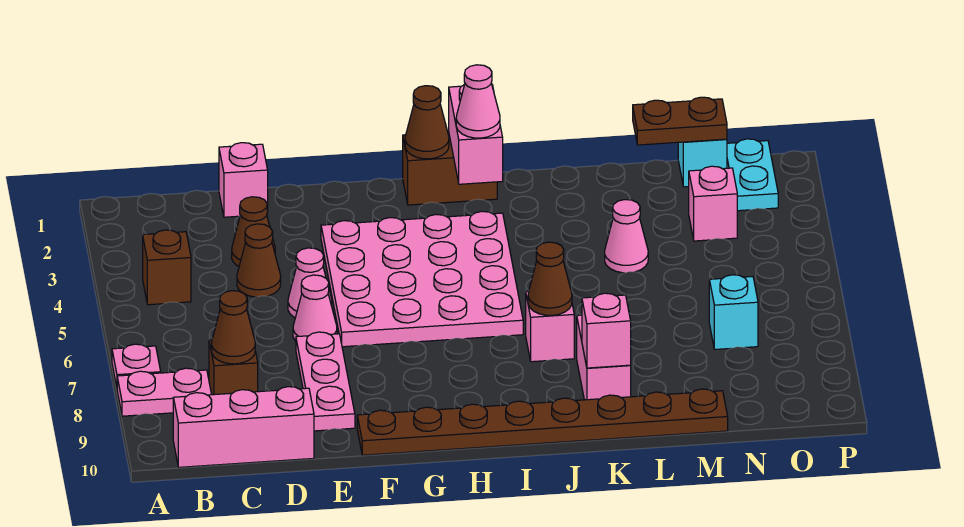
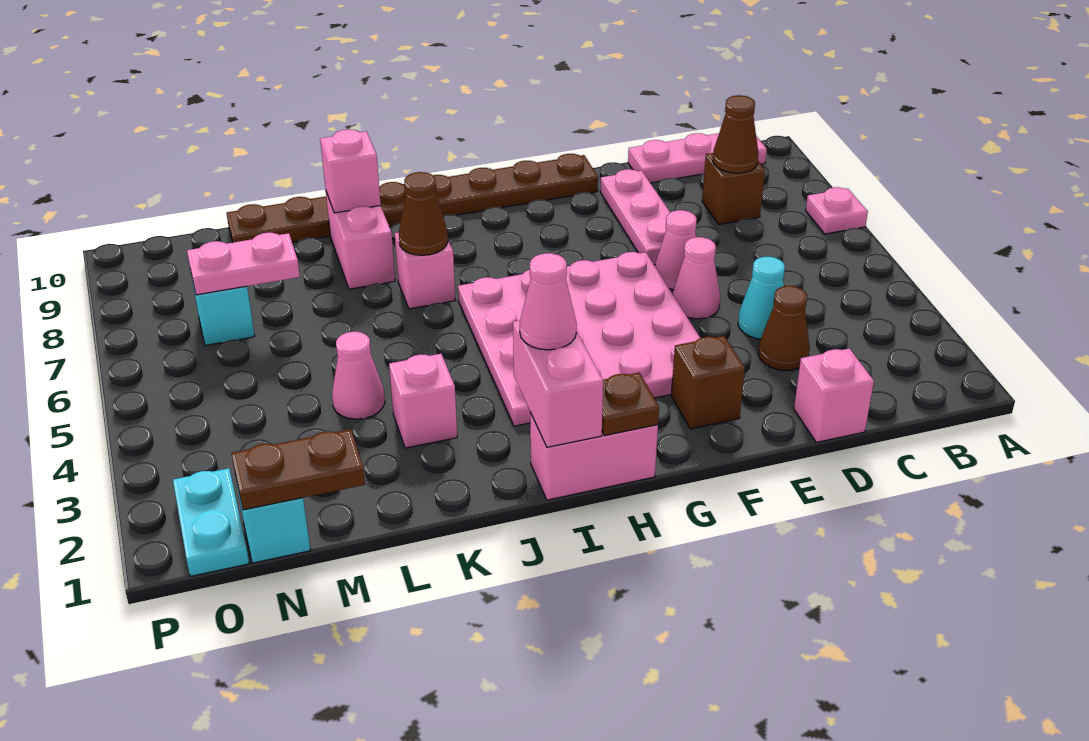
pink plate A8:B8 level 1 -> pink plate M7:N7 level 2
brown brick B4 level 1 -> brown brick F2 level 1
pink brick B10:D10 level 1 -> pink plate B10:D10 level 1
brown cone D4 level 1 -> cyan cone D4 level 1
brown brick H1:I1 level 1 -> pink brick H1:I1 level 1
brown cone H1 level 2 -> brown plate H1 level 2
pink brick N3 level 1 -> pink brick K3 level 1

